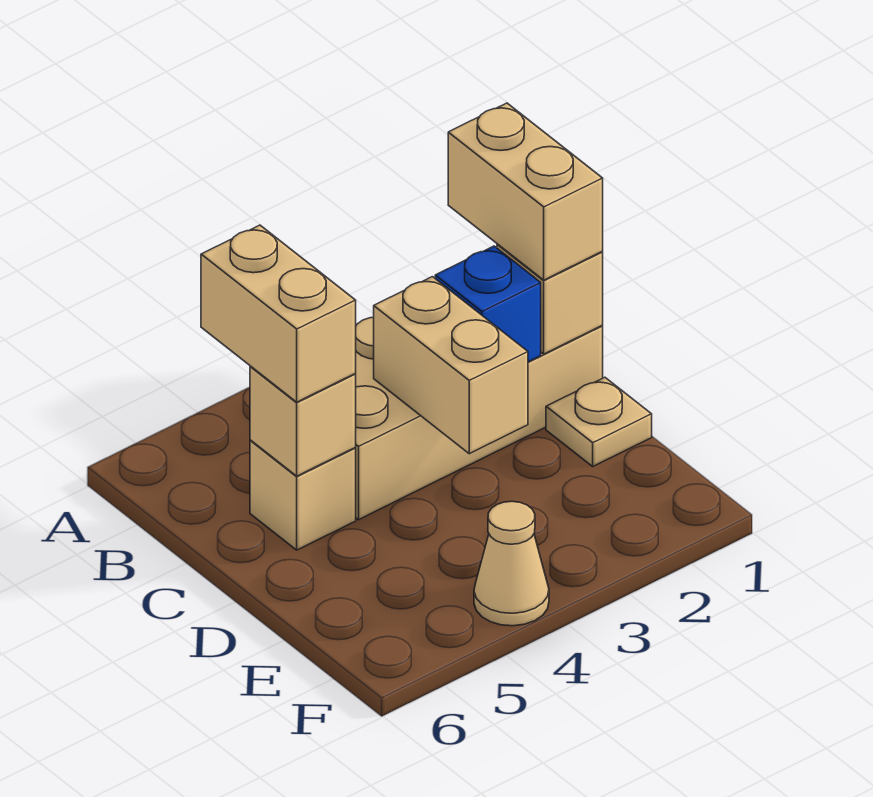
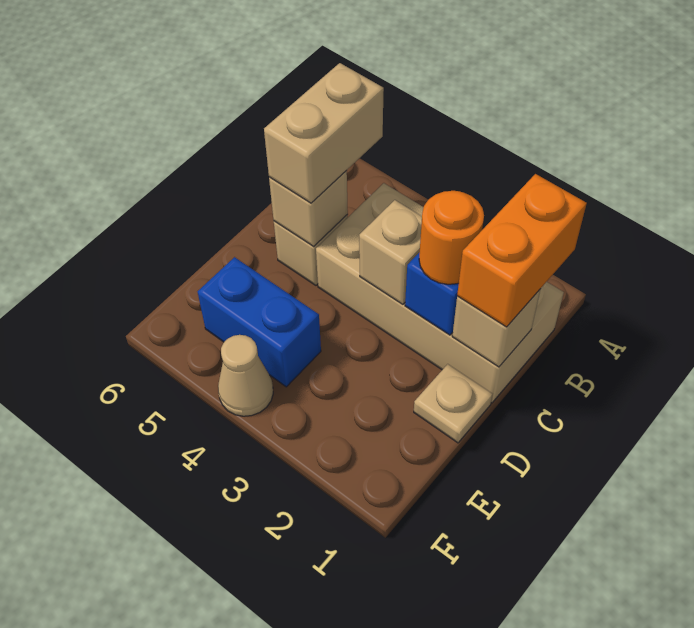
tan brick B1:C1 level 3 -> orange brick B1:C1 level 3
none -> orange round brick C2 level 3
tan brick C3:D3 level 2 -> tan brick C3 level 2
none -> blue brick E4:E5 level 1

